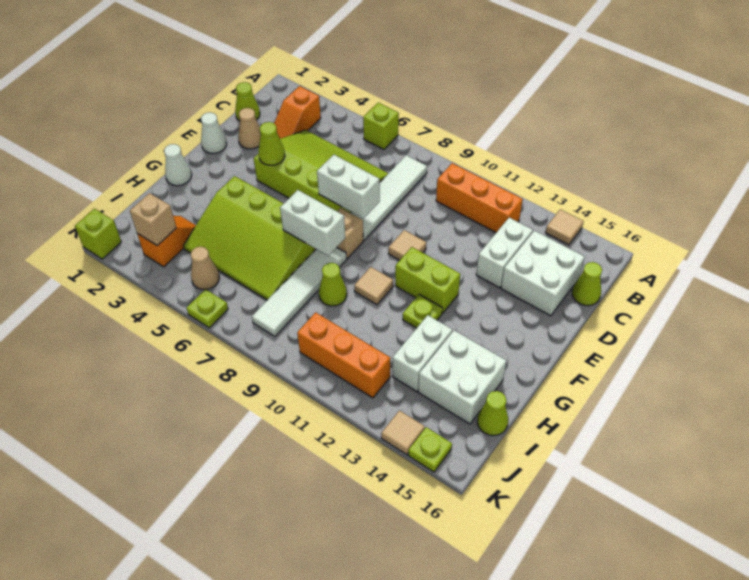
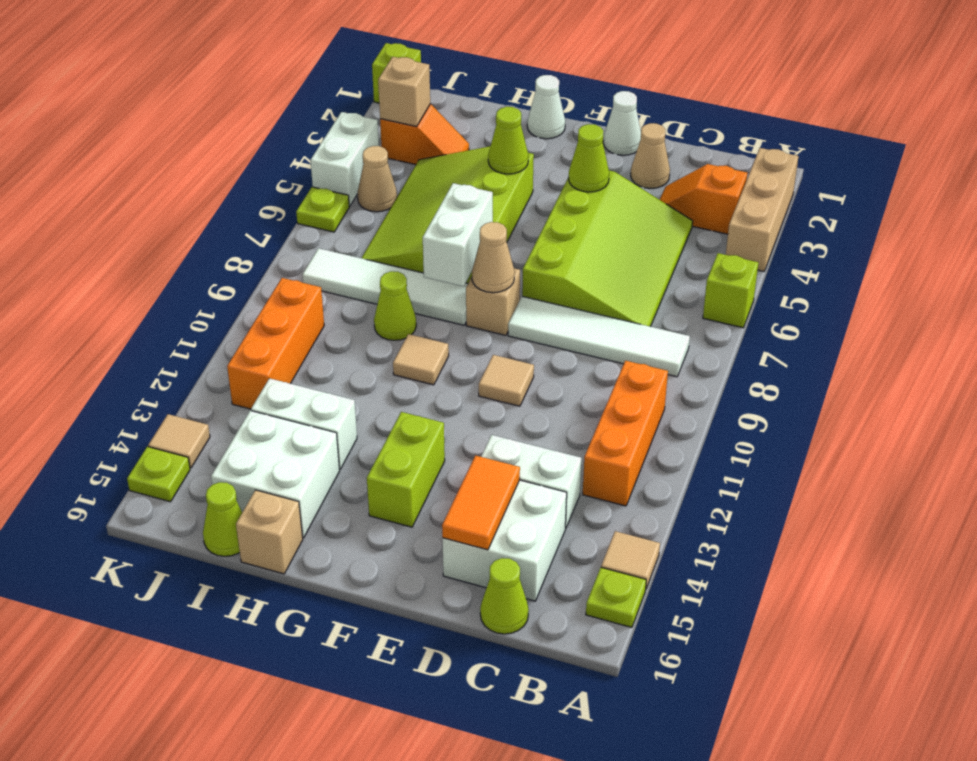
none -> tan brick A2:A4 level 1
lime cone C1 level 1 -> lime cone G4 level 2
none -> orange tile D14:D15 level 2
white brick E7:E8 level 2 -> white brick K4:K5 level 1
none -> tan cone F8 level 2
lime brick F11:F12 level 1 -> lime brick F13:F14 level 1
lime plate G12 level 1 -> lime plate A15 level 1
none -> tan brick H16 level 1

